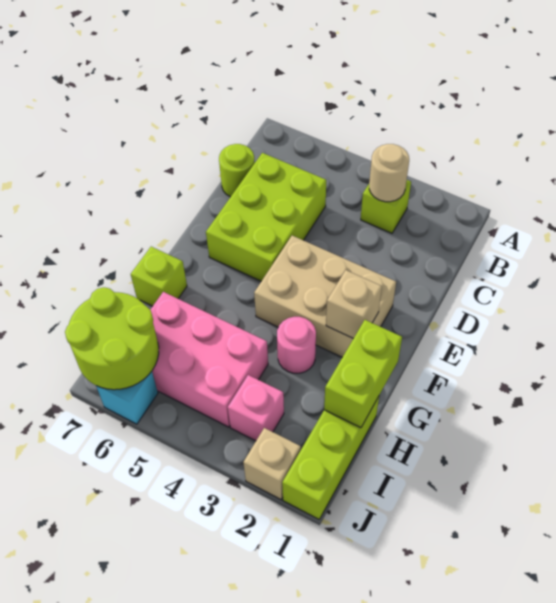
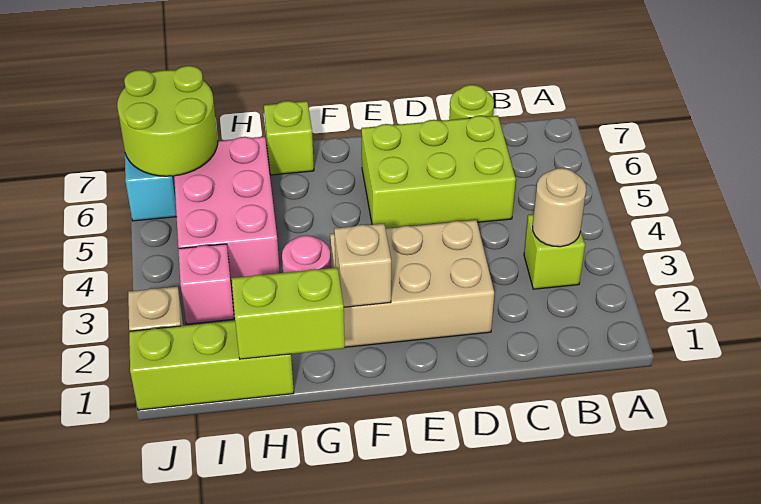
tan brick E2:F4 level 1 -> tan brick D2:F3 level 1

